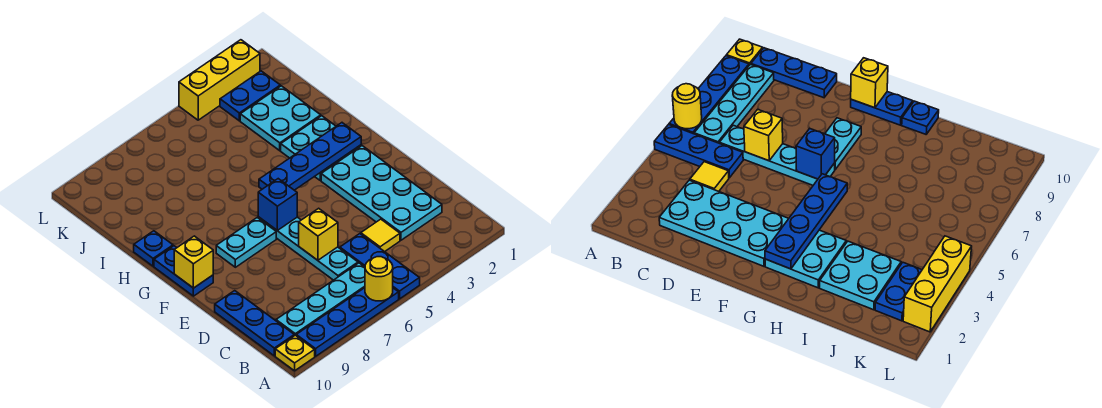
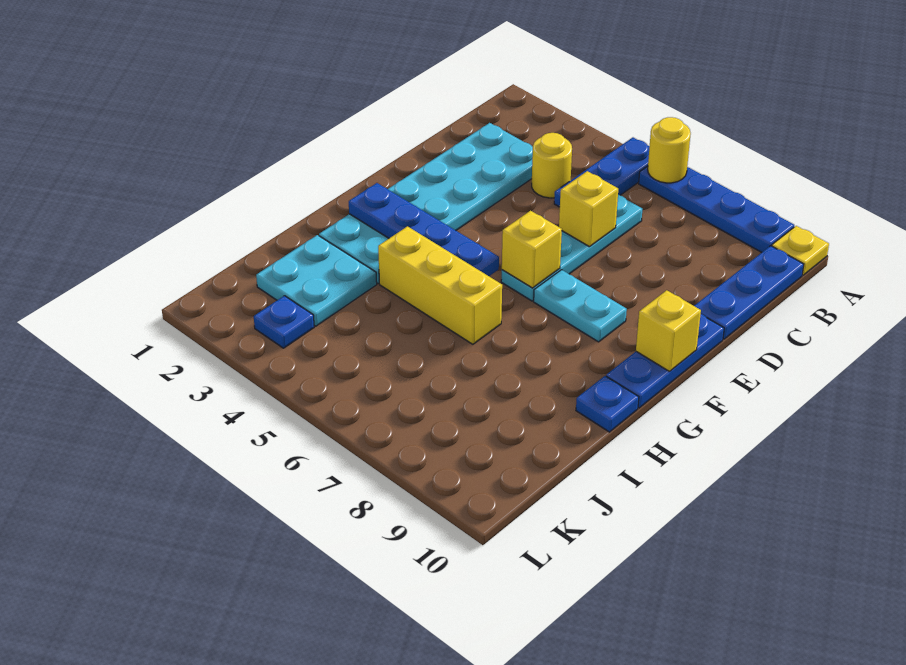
cyan plate B6:B9 level 1 -> none
yellow tile C4 level 1 -> yellow round brick C4 level 1
blue brick F6 level 2 -> yellow brick F6 level 2
blue plate F10:G10 level 1 -> blue plate E10:G10 level 1
blue plate K2:K3 level 1 -> blue plate K3 level 1
yellow brick L2:L4 level 1 -> yellow brick H4:H6 level 1

